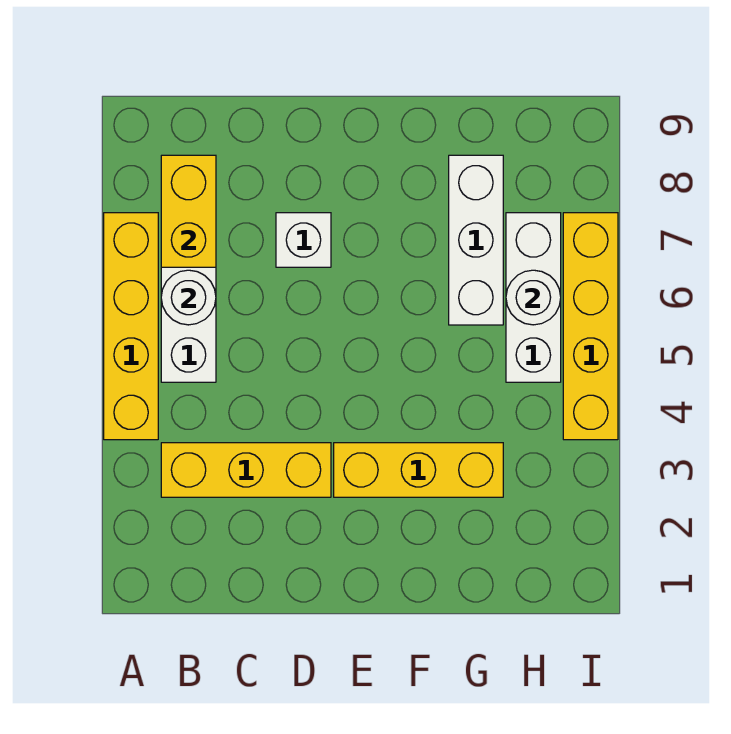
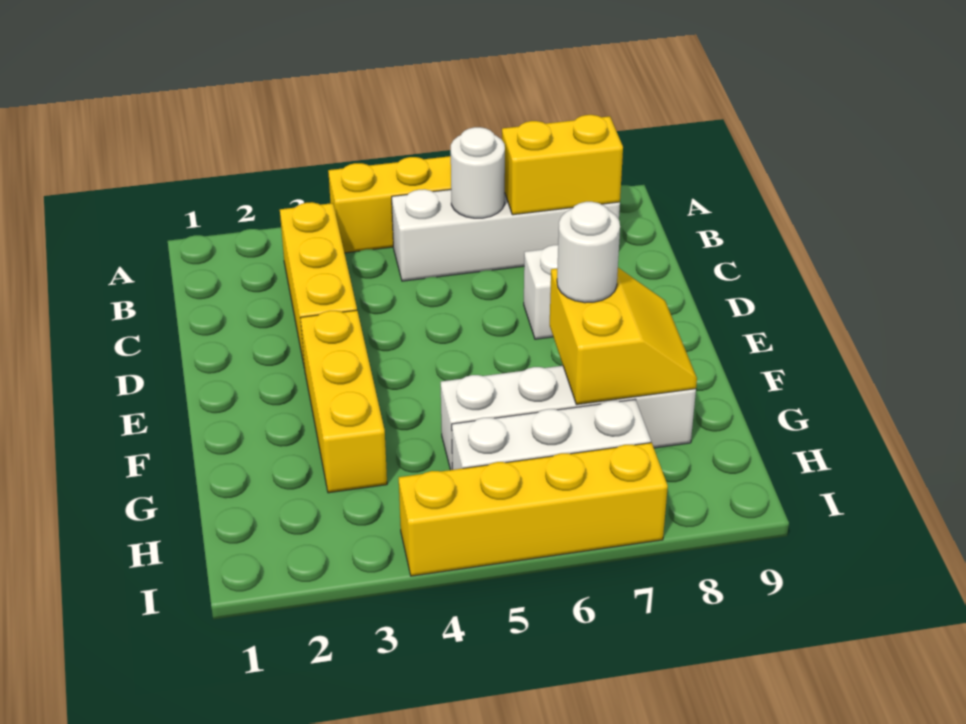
none -> yellow slope F7:G8 level 2 top 7
white brick G6:G8 level 1 -> white brick G5:G8 level 1
white round brick H6 level 2 -> white round brick F7 level 3

